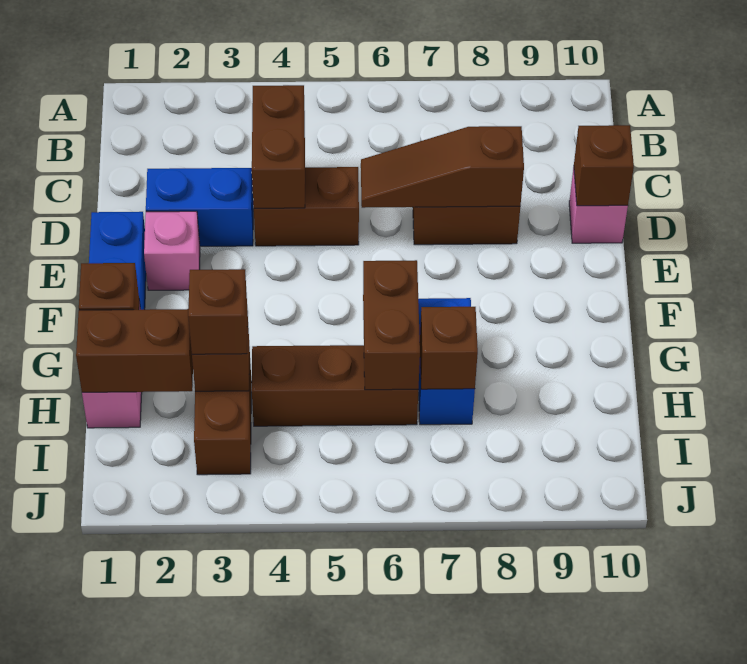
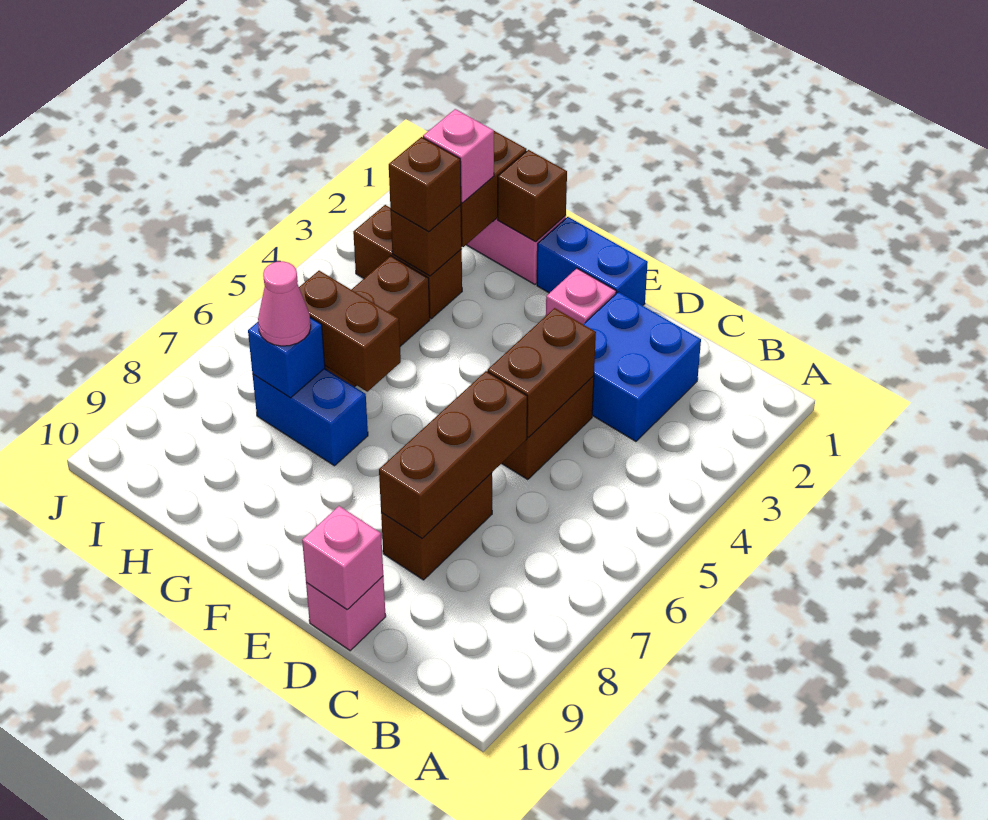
brown brick C4:D4 level 2 -> brown brick D4:D5 level 2
blue brick D2:D3 level 1 -> blue brick C2:D3 level 1
brown slope D6:D8 level 2 top 8 -> brown brick D6:D8 level 2
brown brick D10 level 2 -> pink brick D10 level 2
none -> pink brick H2 level 3
brown brick H7 level 2 -> blue brick H7 level 2
none -> pink cone H7 level 3

